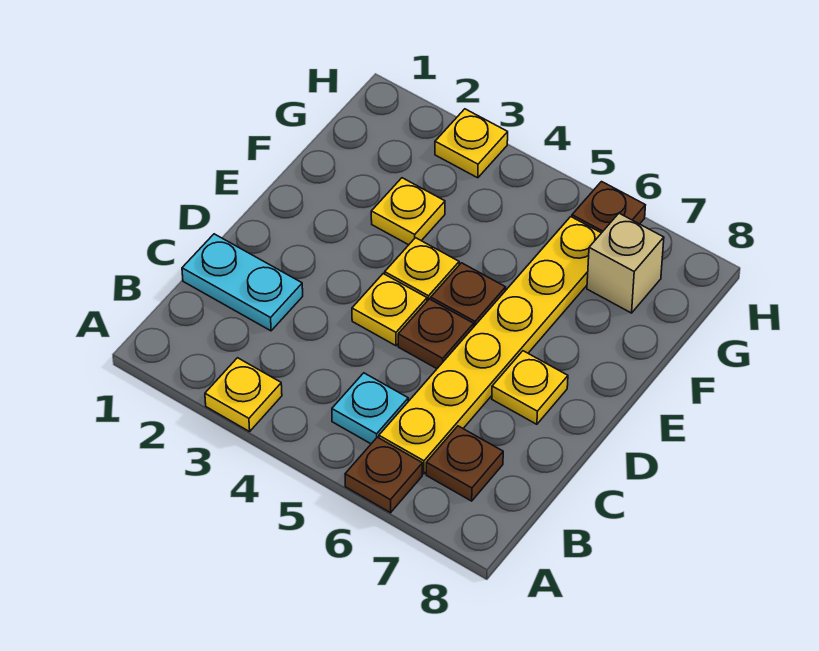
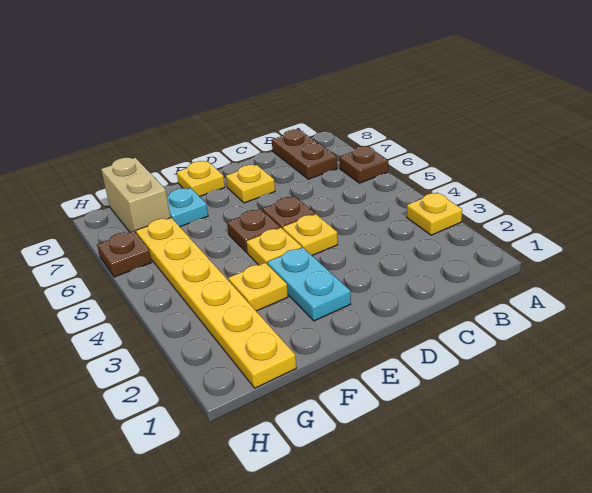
cyan plate B5 level 1 -> cyan plate F7 level 1
yellow plate B6:G6 level 1 -> yellow plate G1:G6 level 1
brown plate B7 level 1 -> brown plate B7:B8 level 1
cyan plate C1:C2 level 1 -> cyan plate E2:E3 level 1
tan brick G7 level 1 -> tan brick G7:G8 level 1
yellow plate H3 level 1 -> yellow plate E8 level 1

